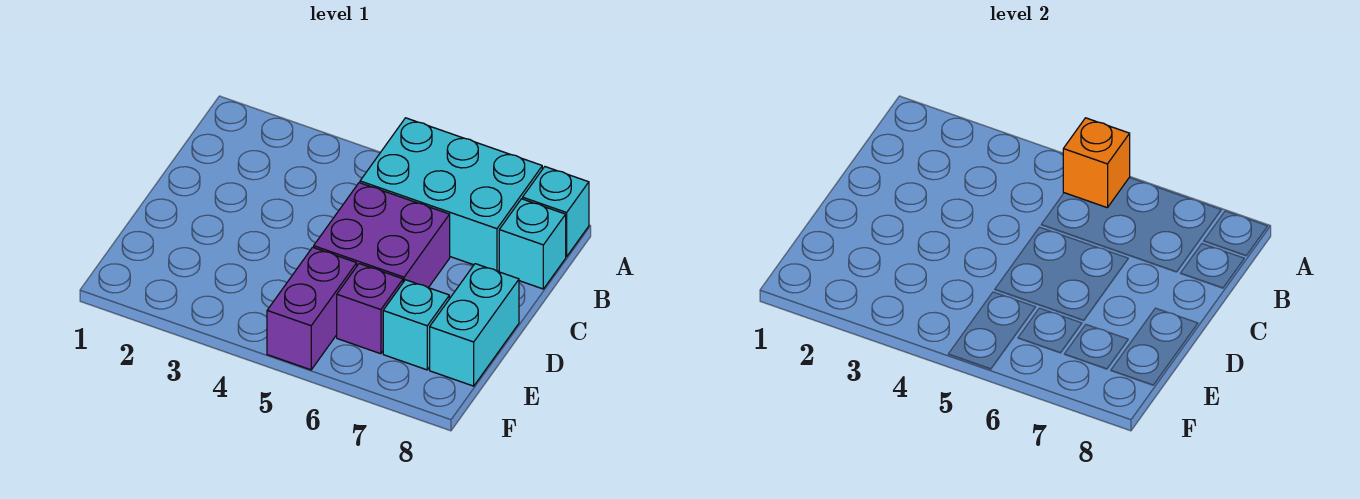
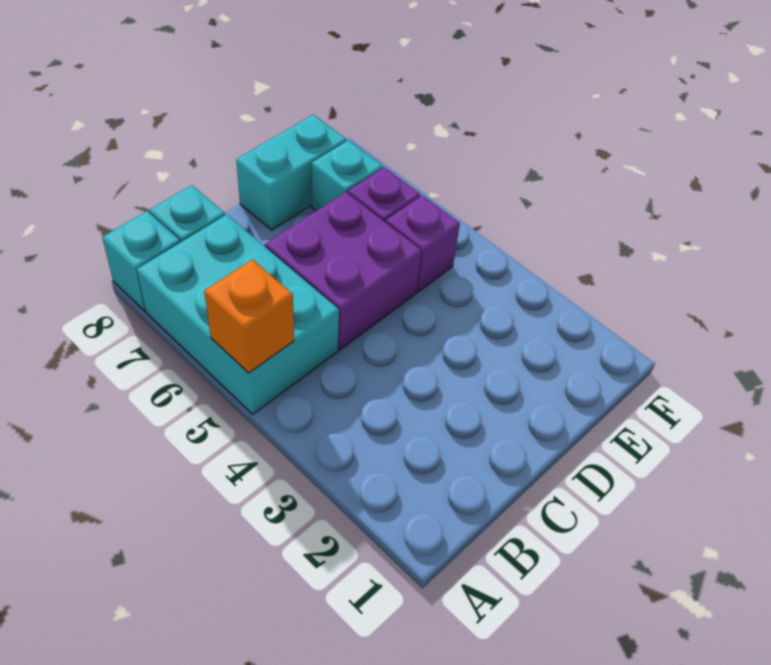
purple brick E5:F5 level 1 -> purple brick E5 level 1

